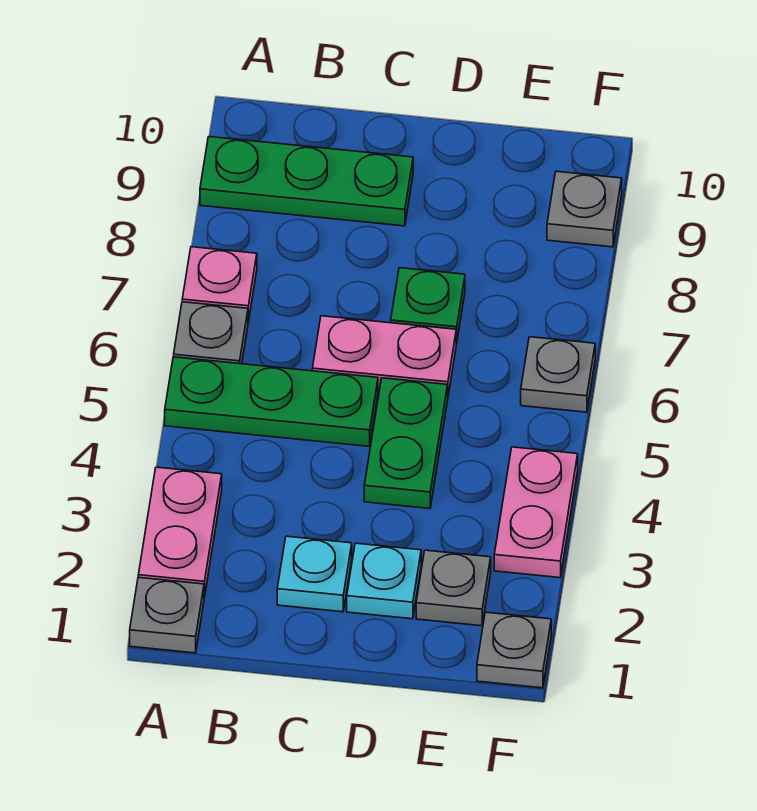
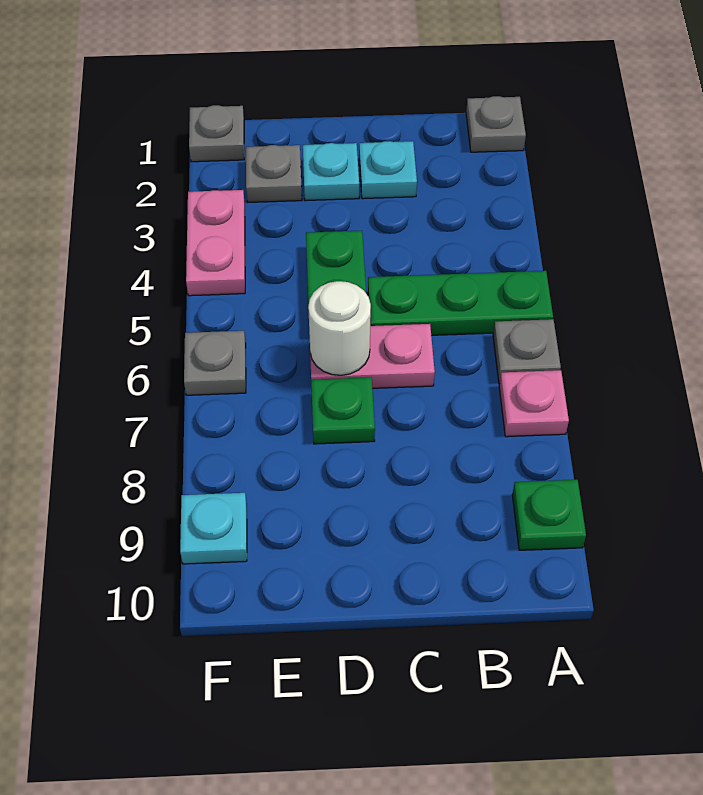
pink plate A2:A3 level 1 -> none
green plate A9:C9 level 1 -> green plate A9 level 1
none -> white round brick D6 level 2
grey plate F9 level 1 -> cyan plate F9 level 1

